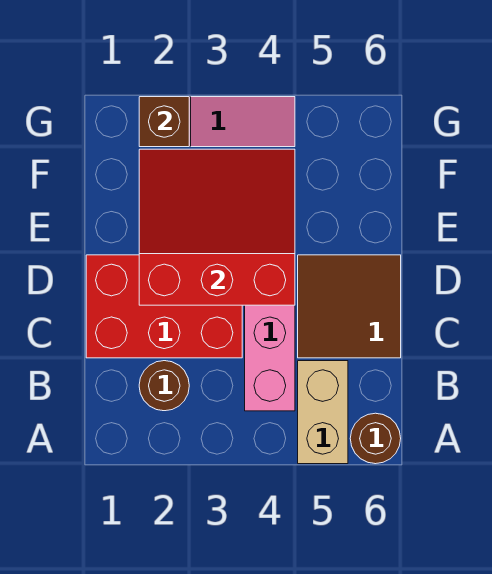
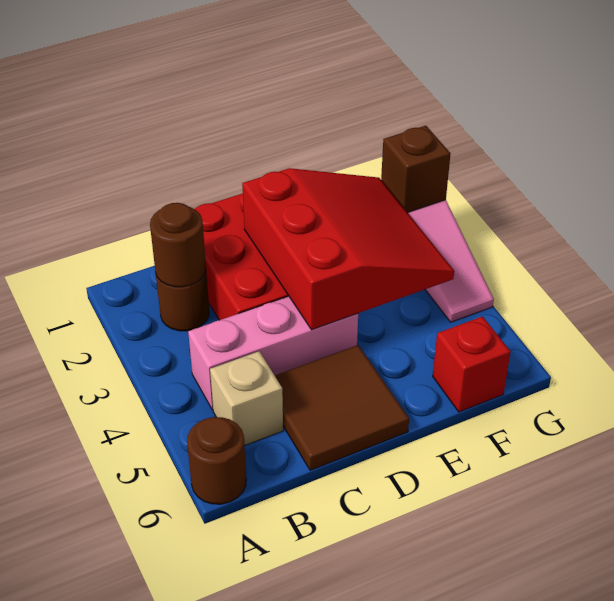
tan brick A5:B5 level 1 -> tan brick B5 level 1
none -> brown round brick B2 level 2
none -> red brick F6 level 1

